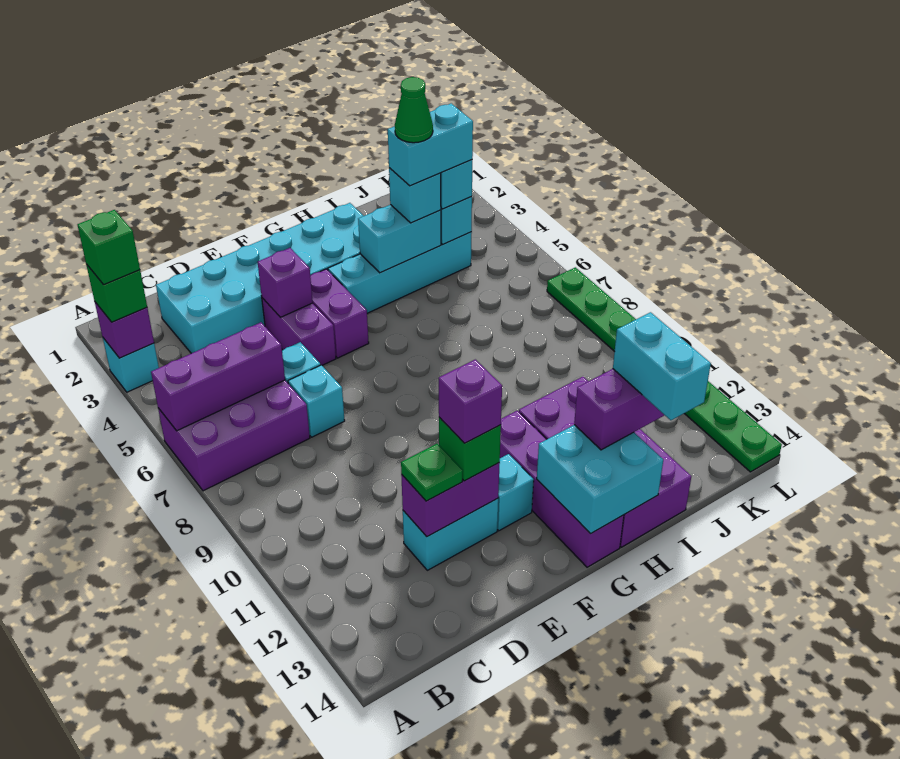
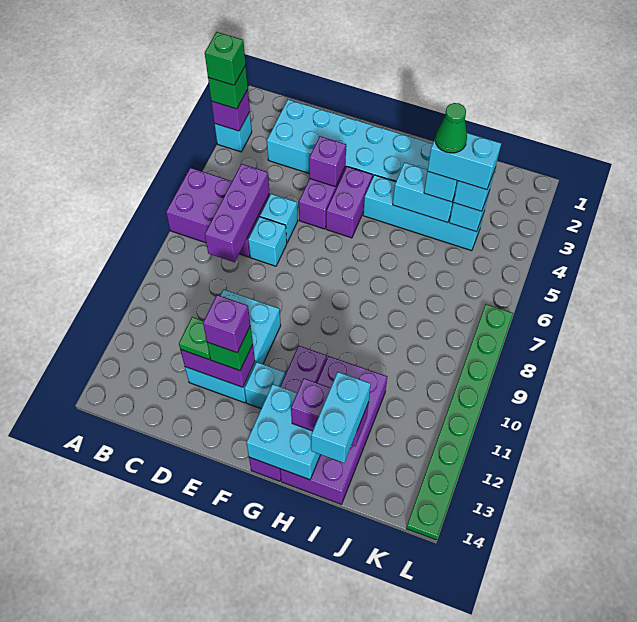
purple brick A6:C6 level 2 -> purple brick C6:C8 level 2
cyan brick D12:E12 level 1 -> cyan brick D10:E12 level 1

